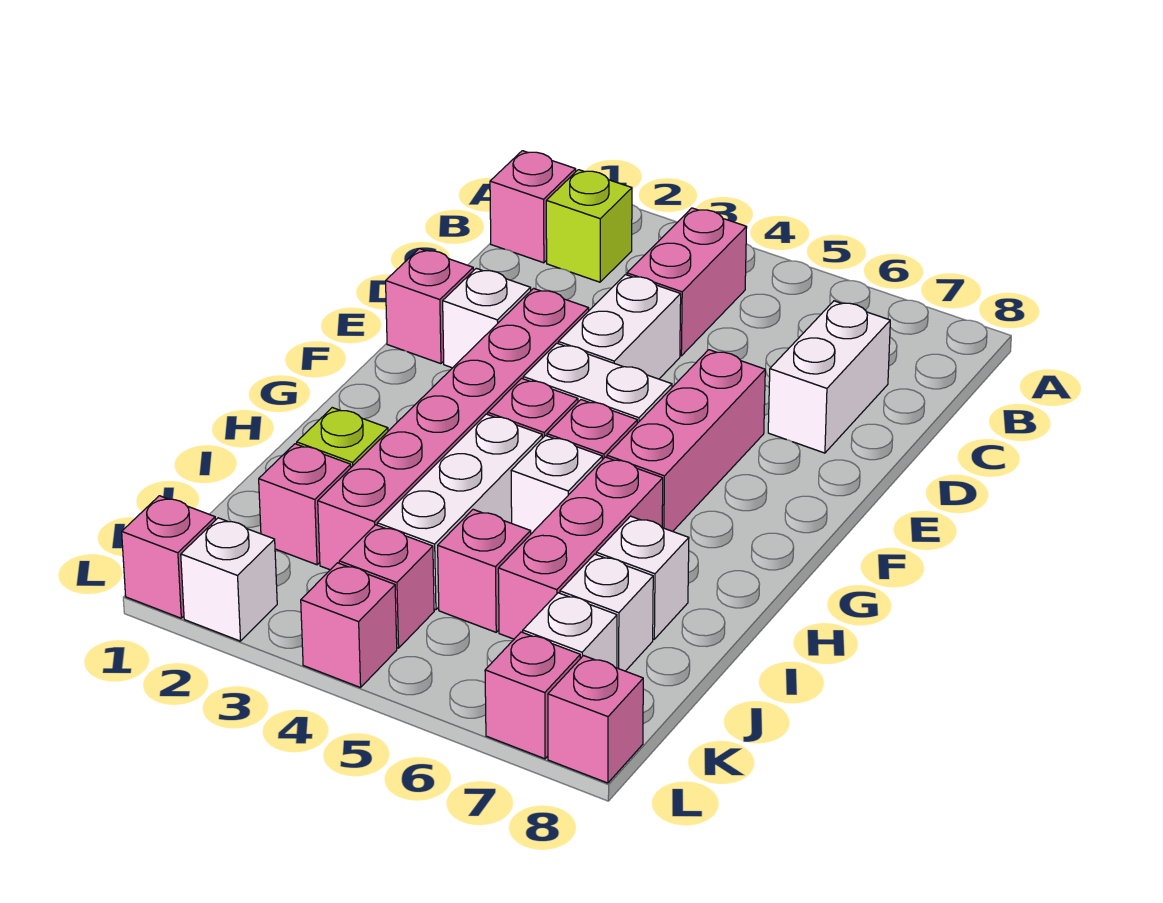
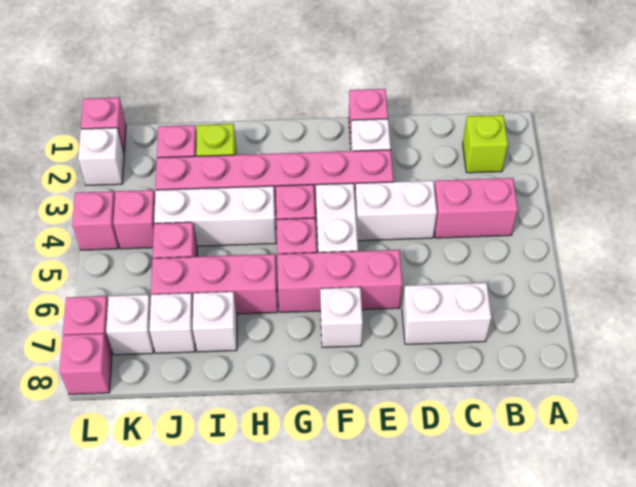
pink brick B1 level 1 -> none
white brick H5 level 1 -> white brick F7 level 1

